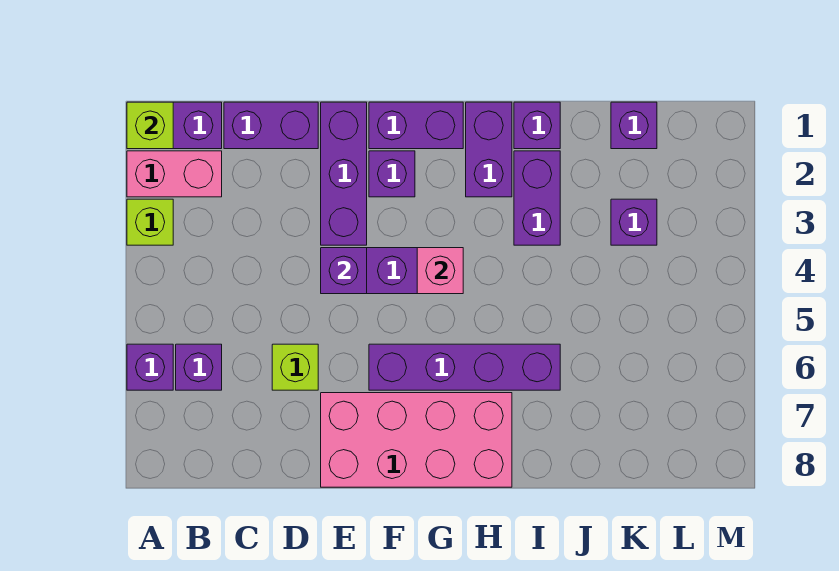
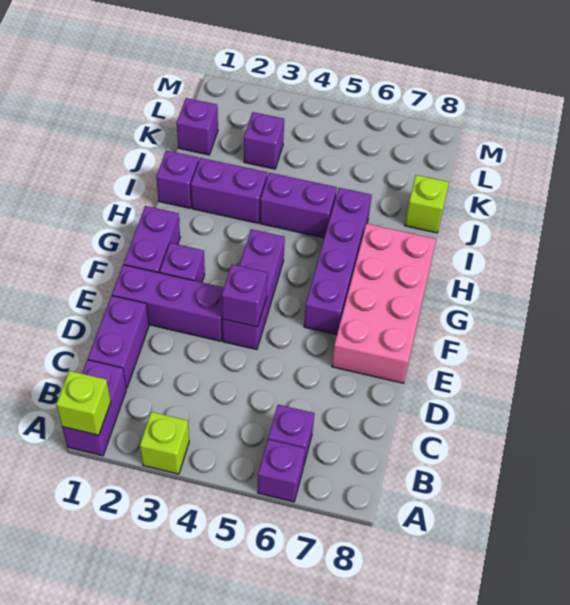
pink brick A2:B2 level 1 -> none
lime brick D6 level 1 -> lime brick J8 level 1
pink brick G4 level 2 -> none
purple brick H1:H2 level 1 -> purple brick I4:I5 level 1

